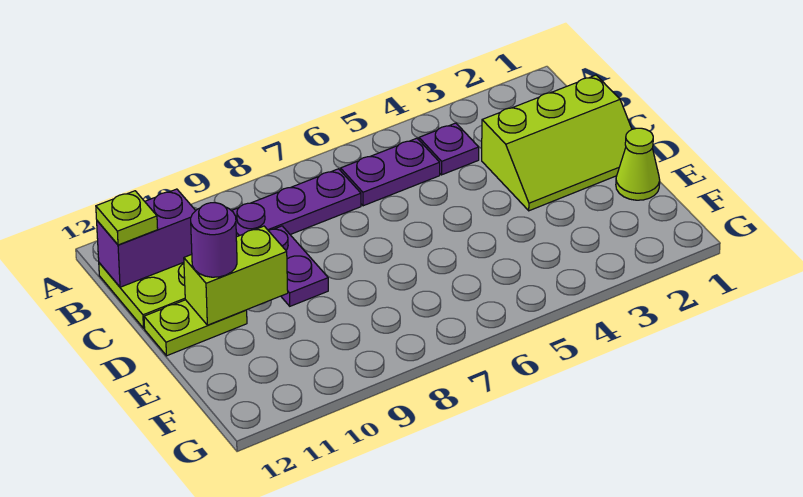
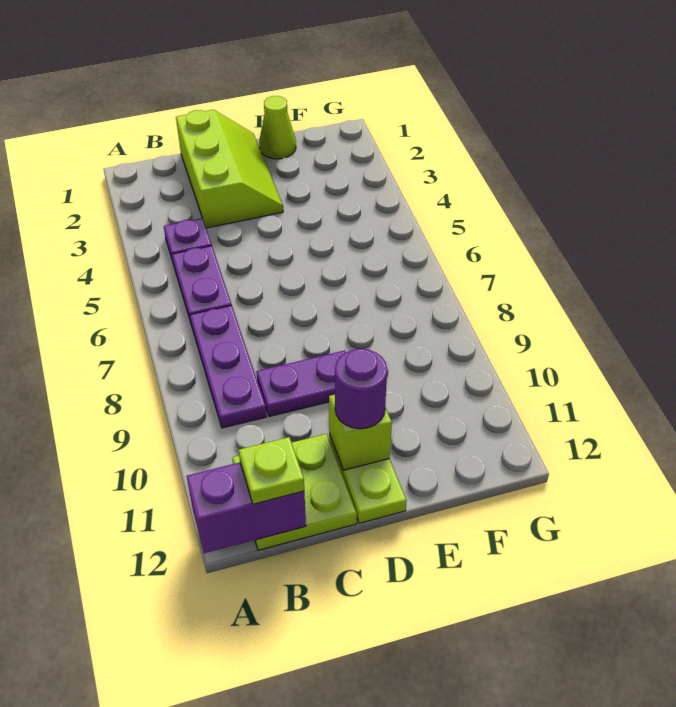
purple brick B11:B12 level 2 -> purple brick A12:B12 level 2
lime brick D10:D11 level 2 -> lime brick D11 level 2

